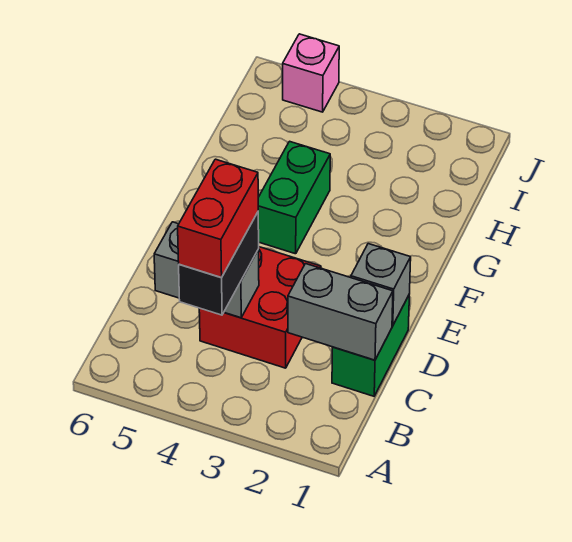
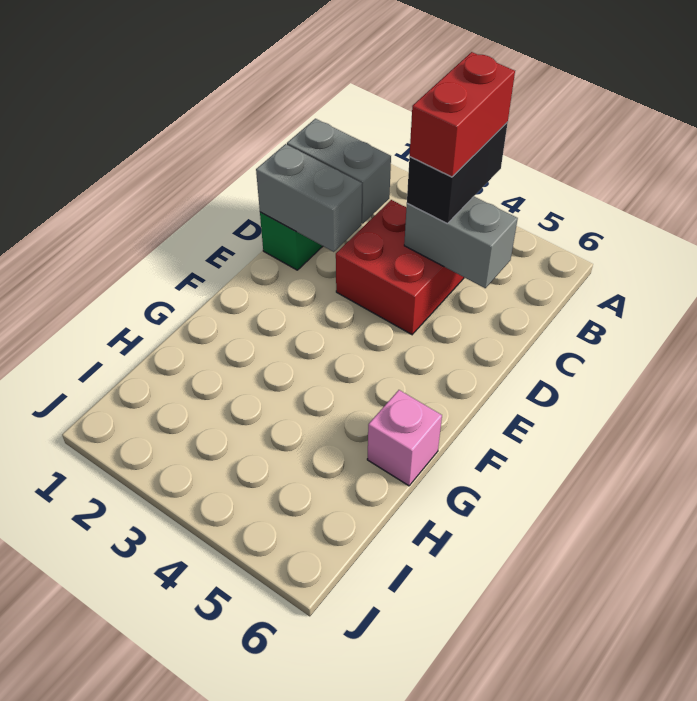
grey brick D1 level 2 -> grey brick D1:D2 level 2
green brick F4:G4 level 1 -> none
pink brick J5 level 1 -> pink brick G6 level 1

